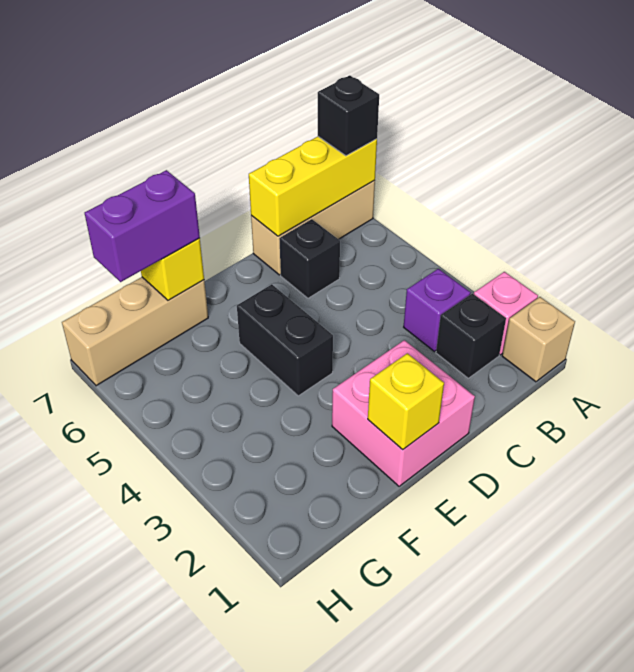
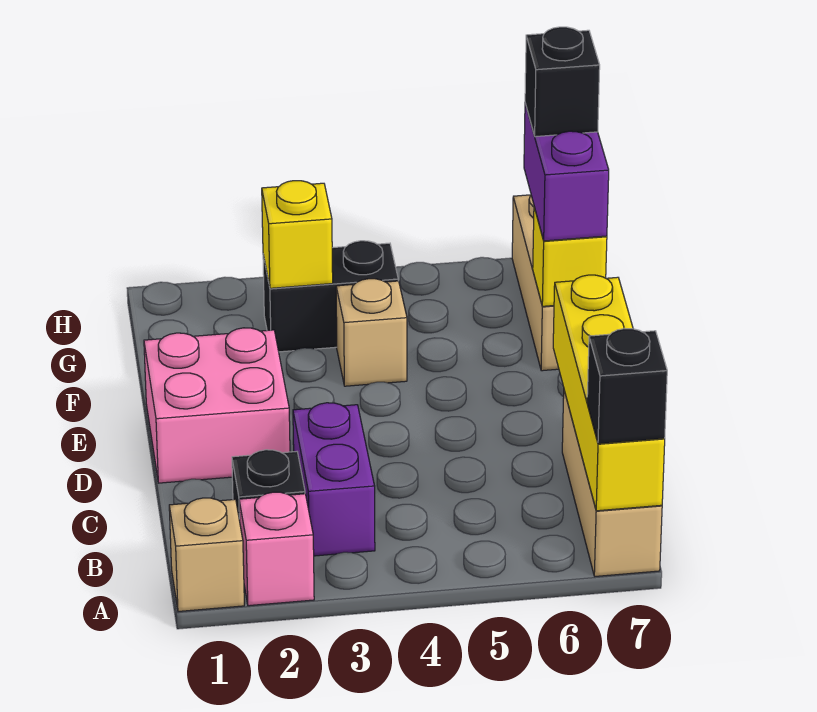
yellow brick A7:C7 level 2 -> yellow brick A7:D7 level 2
purple brick B3 level 1 -> purple brick B3:C3 level 1
black brick C6 level 1 -> black brick G7 level 4
yellow brick E1 level 2 -> yellow brick G3 level 2
black brick E4:E5 level 1 -> black brick G3:G4 level 1
none -> tan brick F4 level 1

